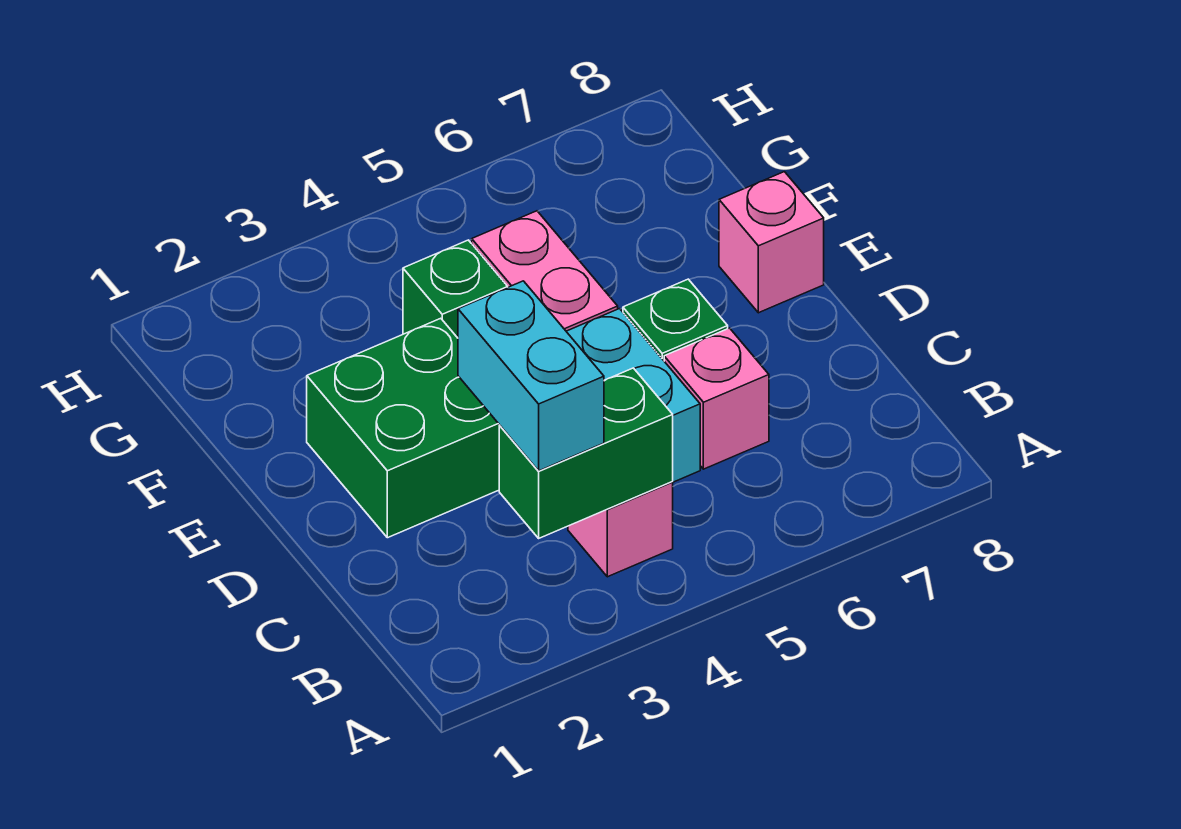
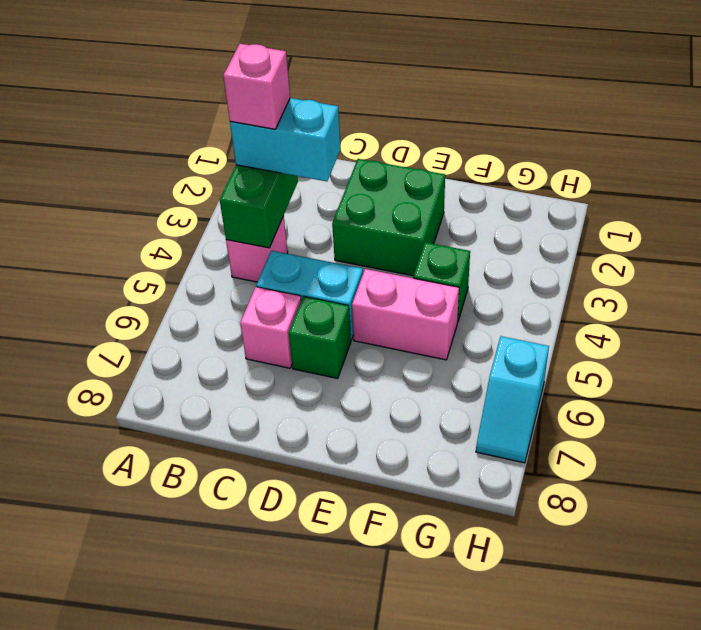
pink brick E8 level 1 -> pink brick B3 level 4
none -> cyan slope H6:H7 level 1 top 6

